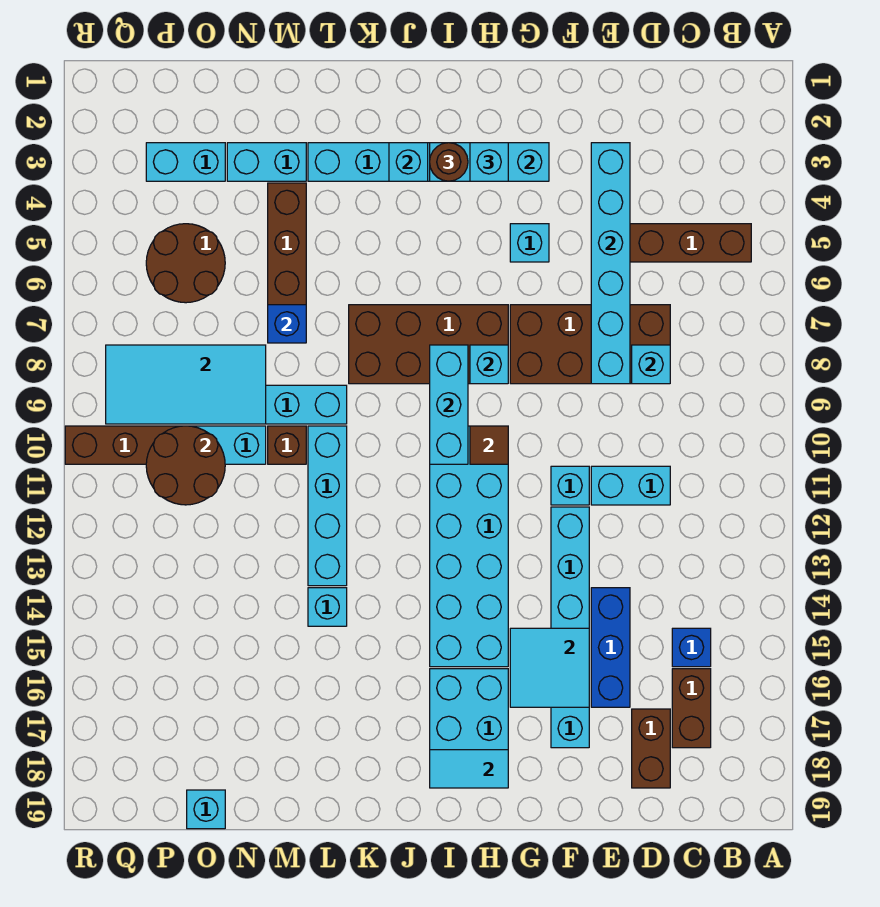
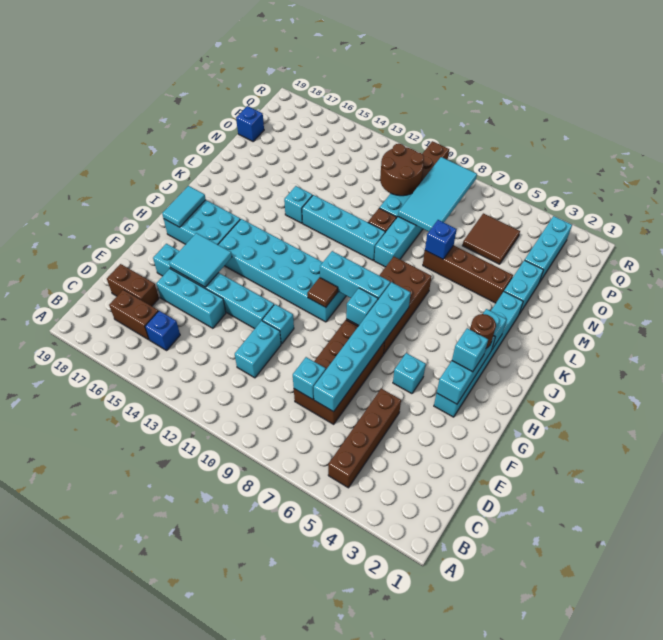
cyan brick E3:E8 level 2 -> cyan brick D7:I7 level 2
blue brick E14:E16 level 1 -> cyan brick E14:E16 level 1
cyan brick O3:P3 level 1 -> cyan brick O3:Q3 level 1
brown round brick O5:P6 level 1 -> brown tile O5:P6 level 1
cyan brick O19 level 1 -> blue brick O19 level 1

